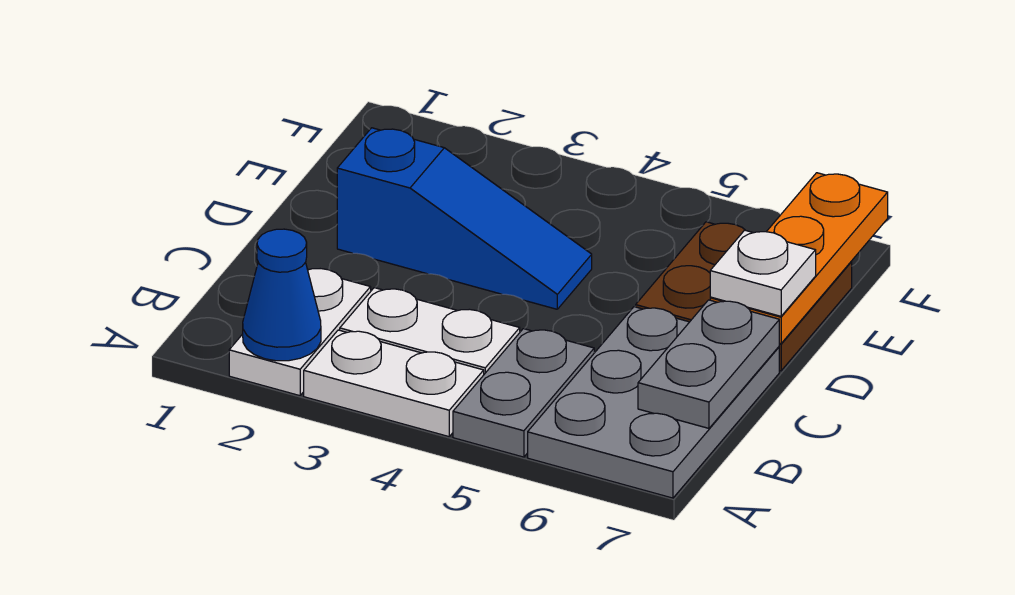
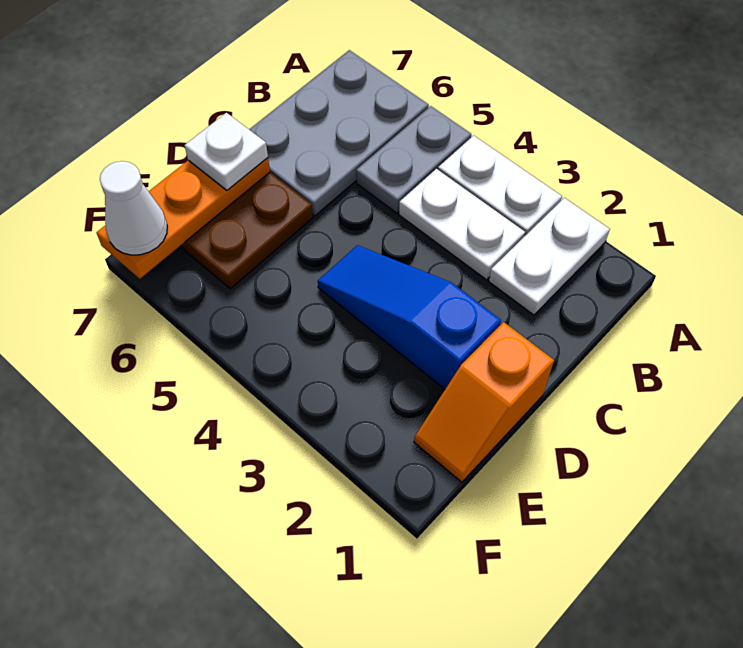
blue cone A2 level 2 -> none
grey plate B7:C7 level 2 -> none
none -> orange slope D1:E1 level 1 top D
none -> white cone F7 level 3

